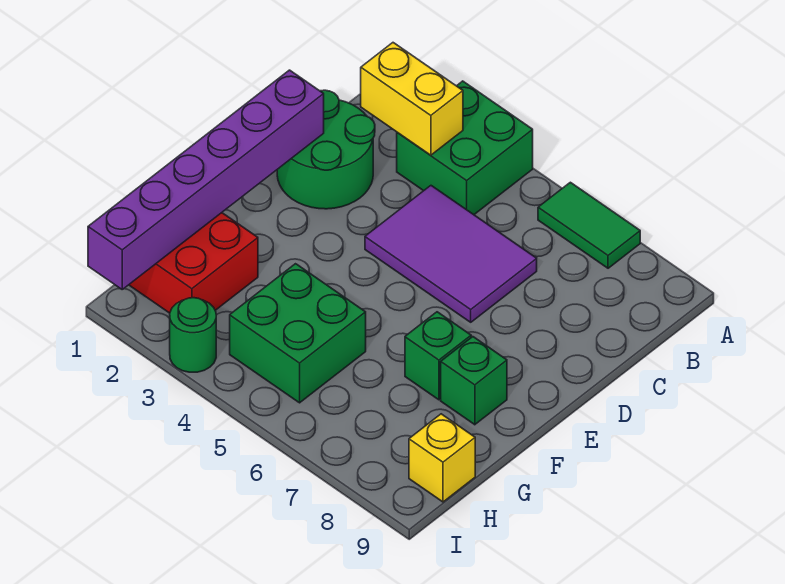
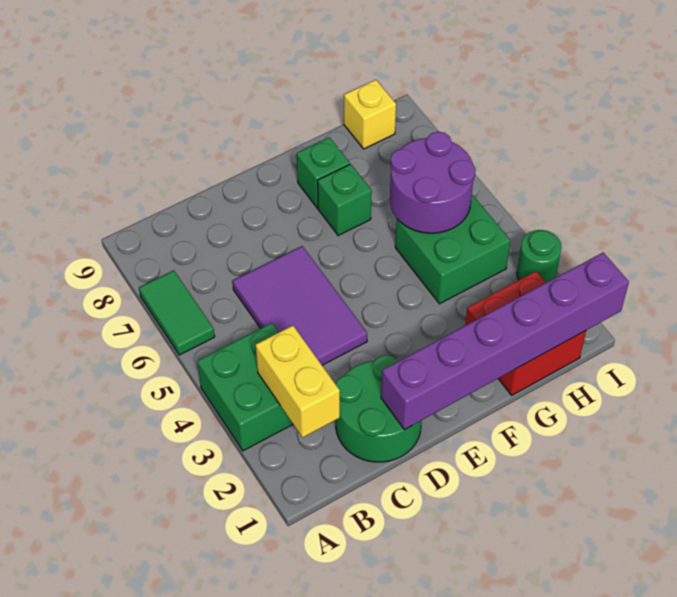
none -> purple round brick G5:H6 level 2

